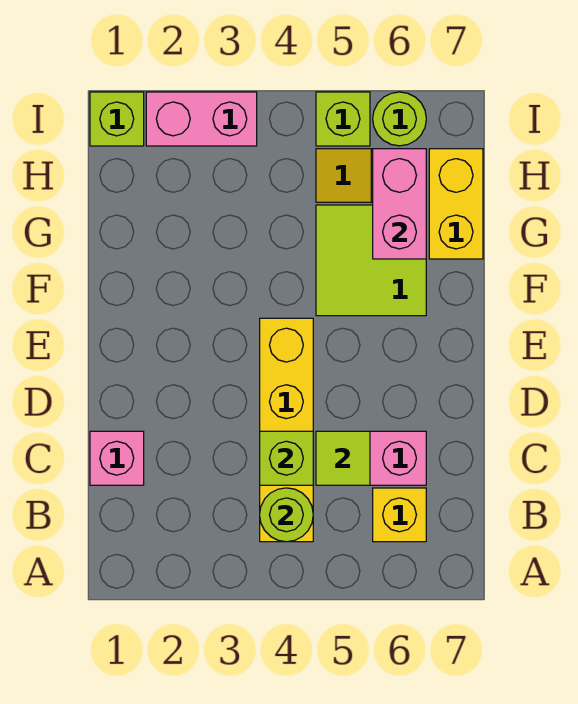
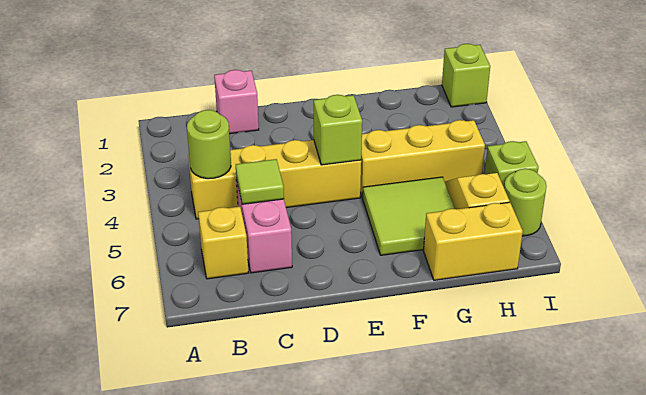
lime brick C4 level 2 -> lime brick E4 level 2
none -> yellow brick F4:H4 level 1
pink brick G6:H6 level 2 -> none
pink brick I2:I3 level 1 -> none

